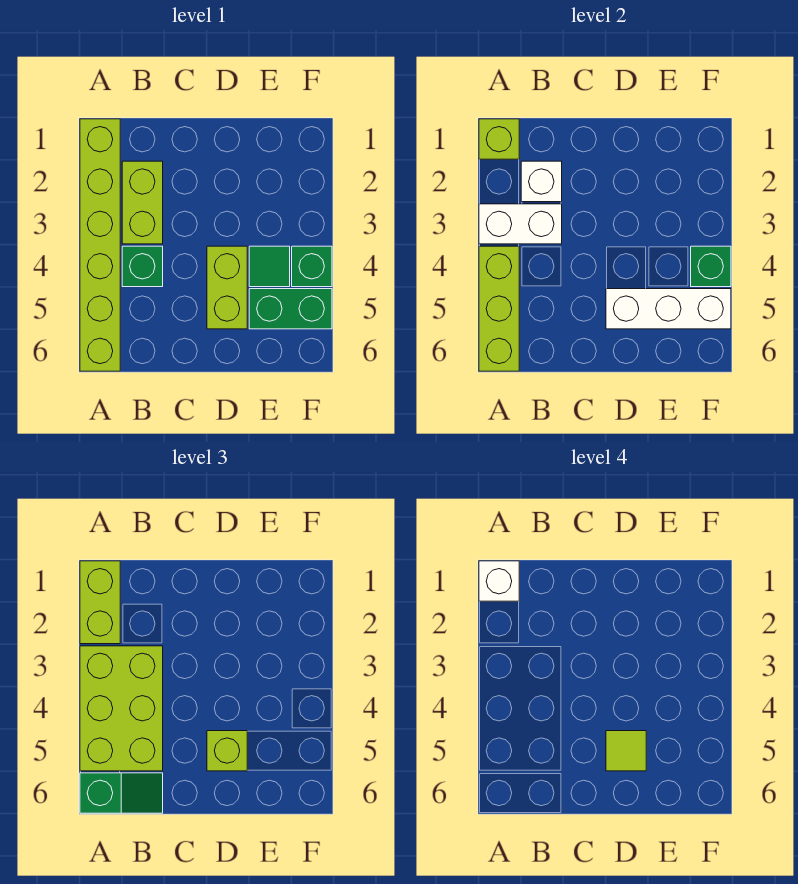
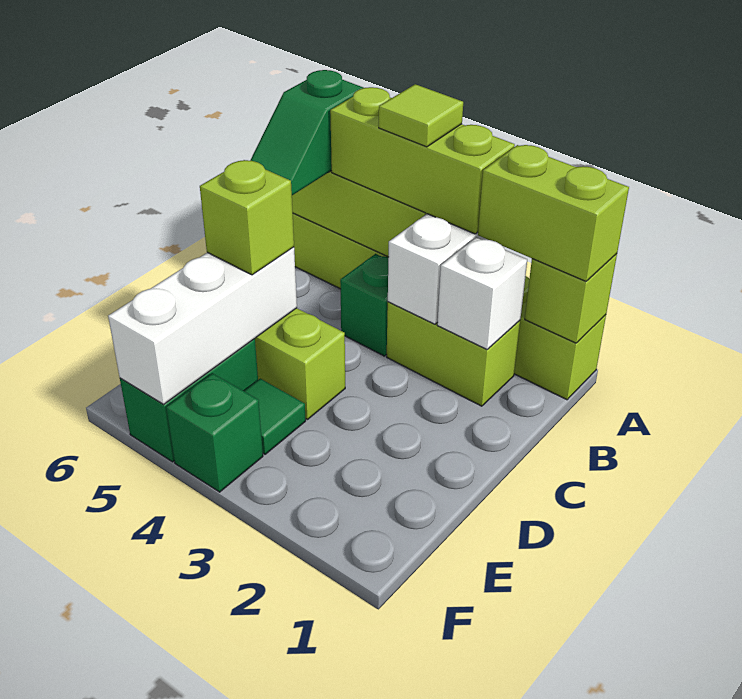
white brick A1 level 4 -> none
lime brick A3:B5 level 3 -> lime brick A3:A5 level 3
lime tile D5 level 4 -> lime tile A4 level 4
green brick F4 level 2 -> none

